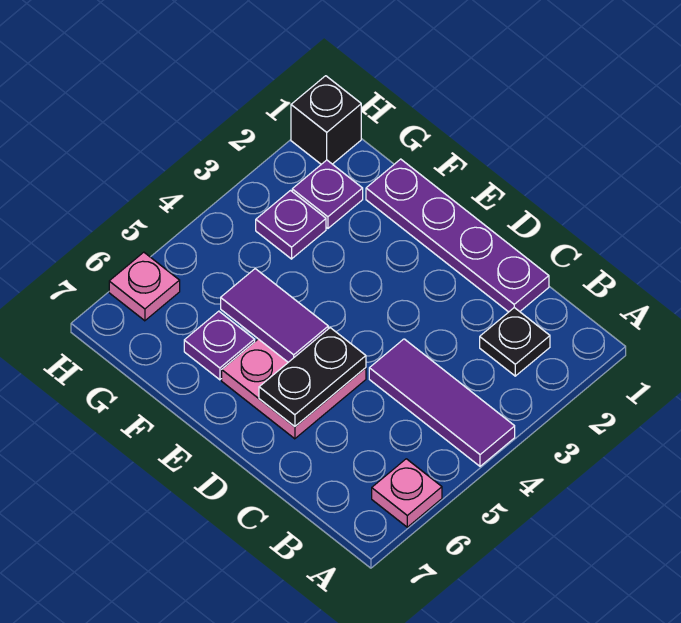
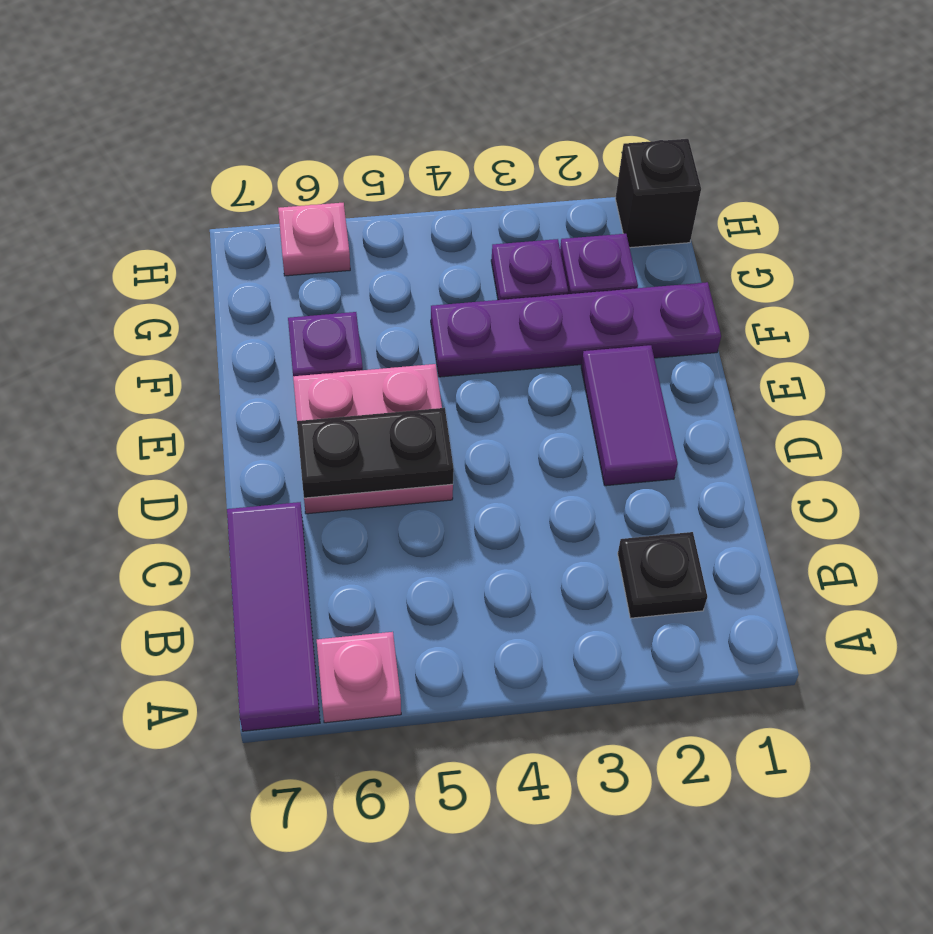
purple tile A4:C4 level 1 -> purple tile A7:C7 level 1
purple plate C1:F1 level 1 -> purple plate F1:F4 level 1
purple tile E5:F5 level 2 -> purple tile D2:E2 level 1

